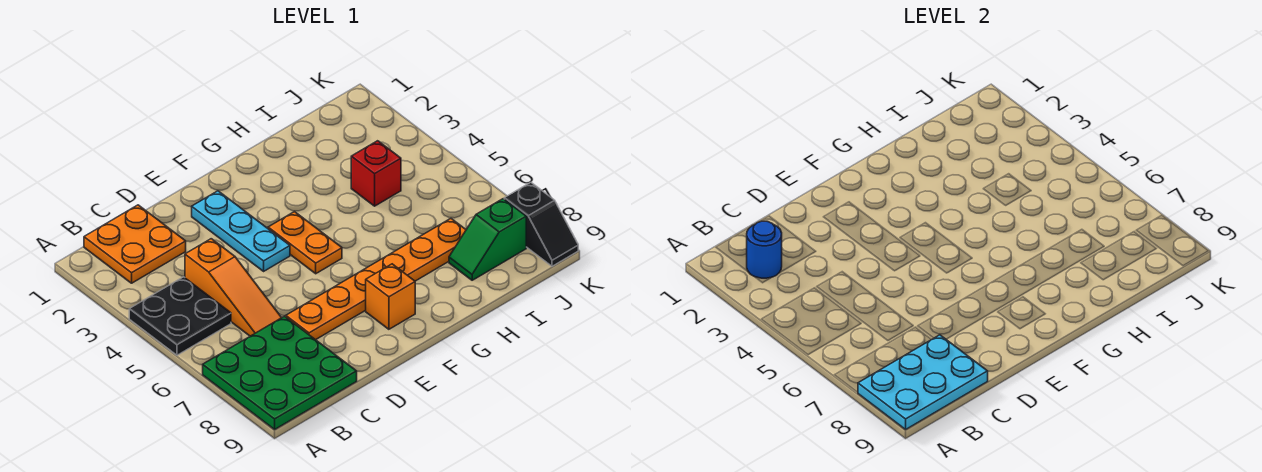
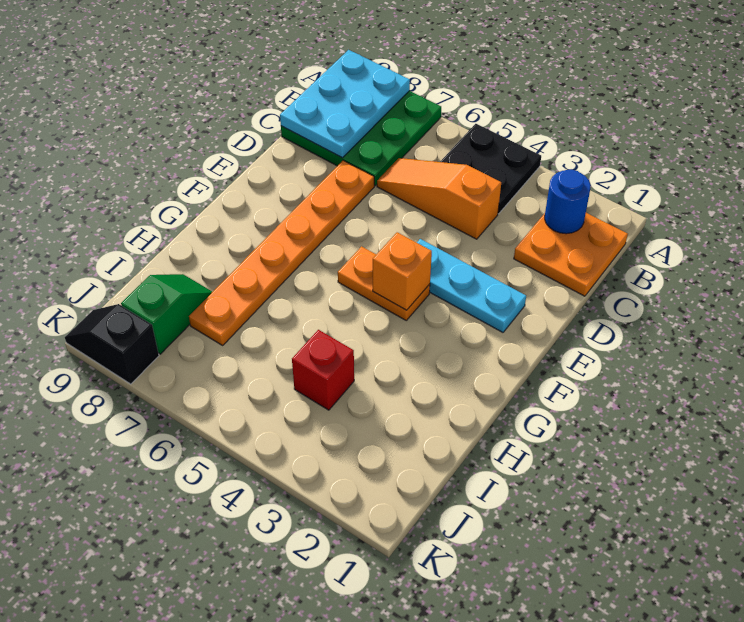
orange brick F8 level 1 -> orange brick F4 level 2

